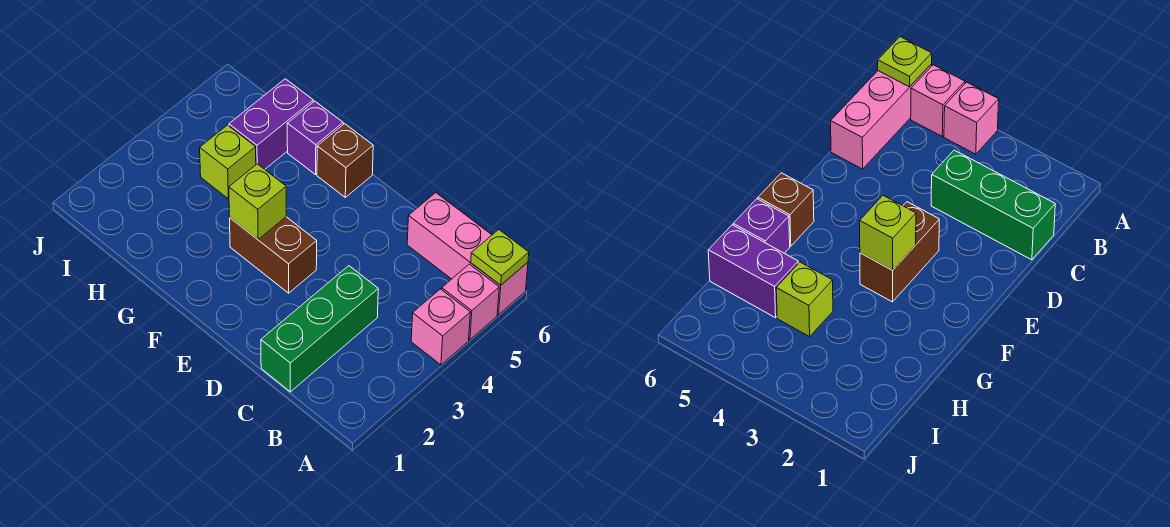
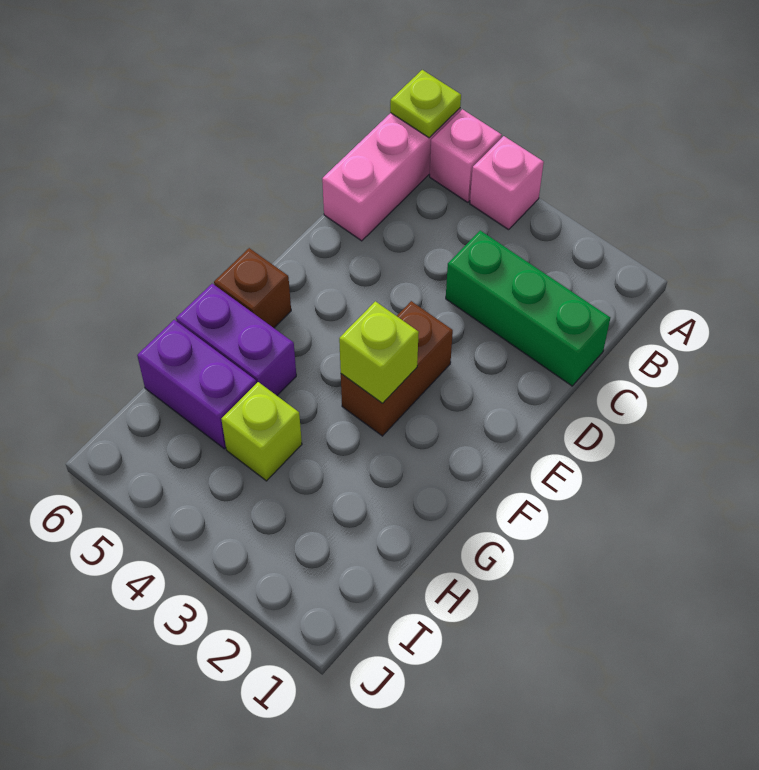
purple brick G6 level 1 -> purple brick G5:G6 level 1

